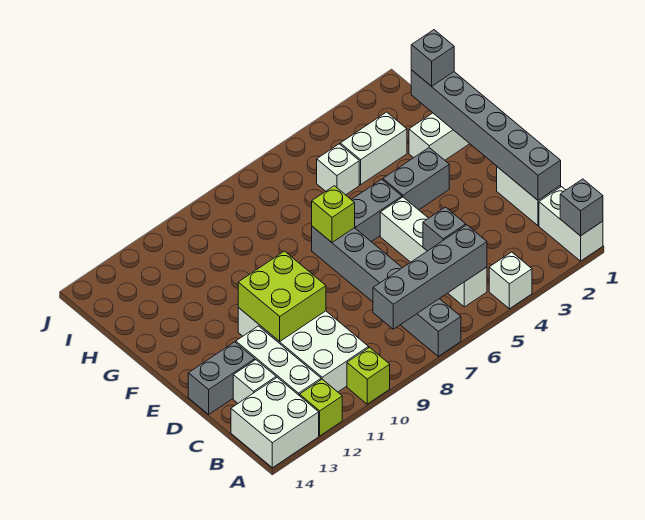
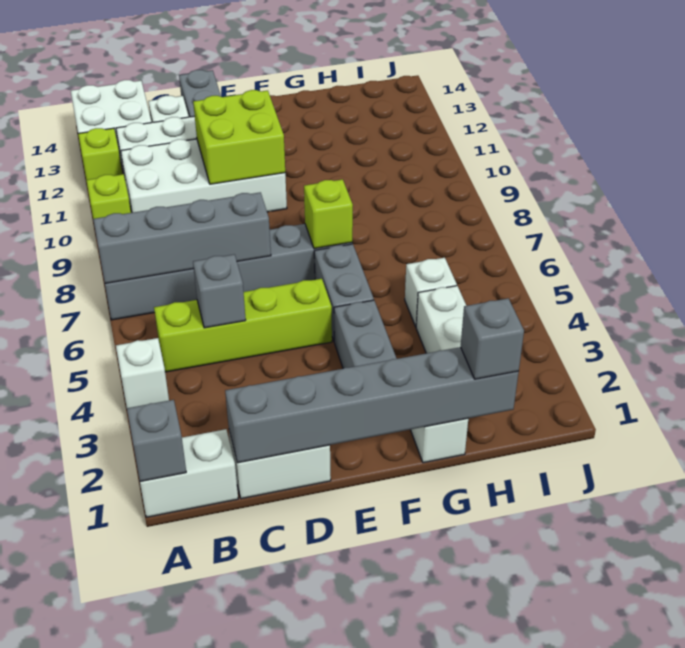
white brick B5:E5 level 1 -> lime brick B5:E5 level 1
grey brick B5:B8 level 2 -> grey brick A7:D7 level 2

